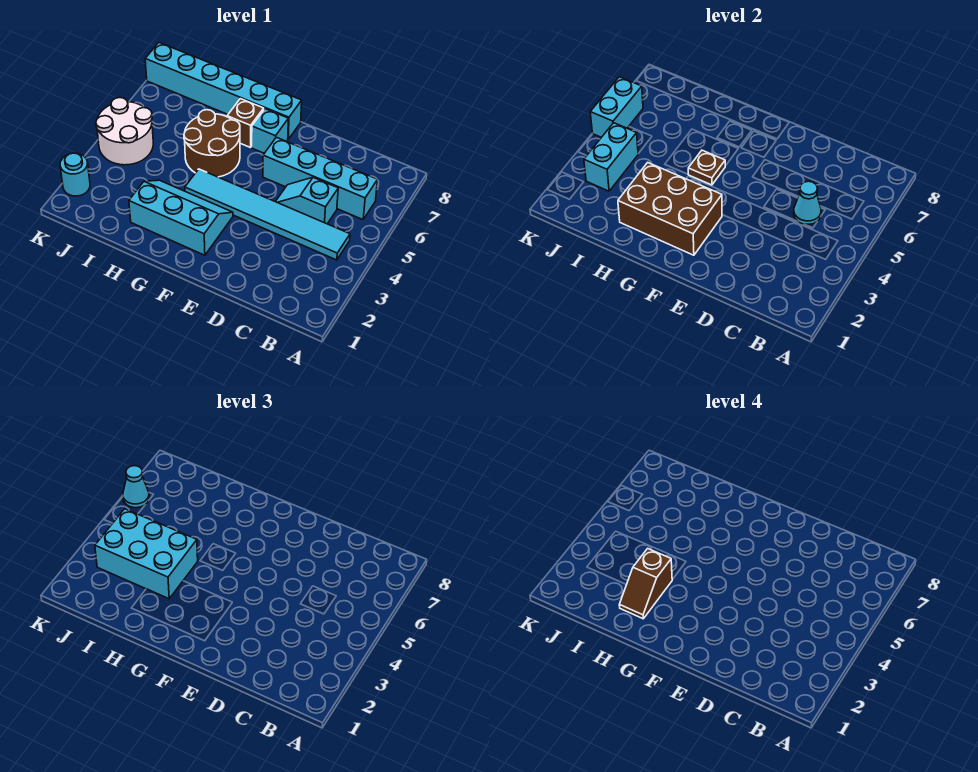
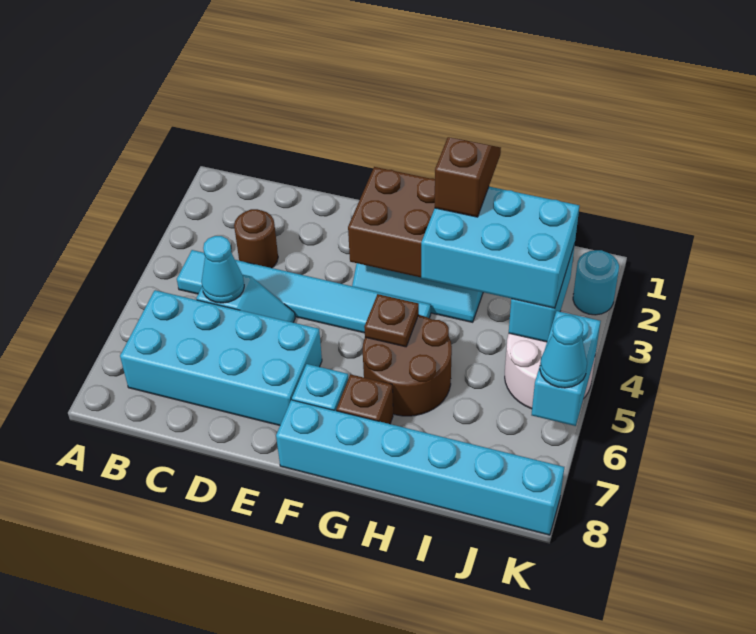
cyan brick B6:E6 level 1 -> cyan brick B6:E7 level 1
none -> brown round brick C3 level 1

